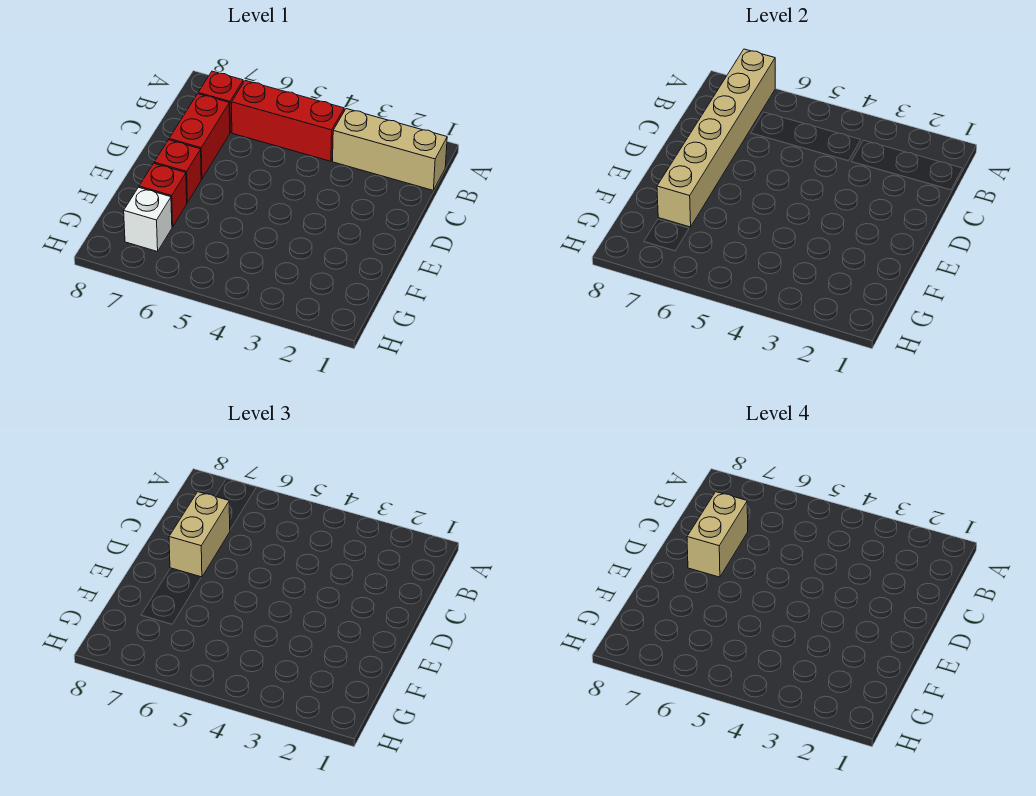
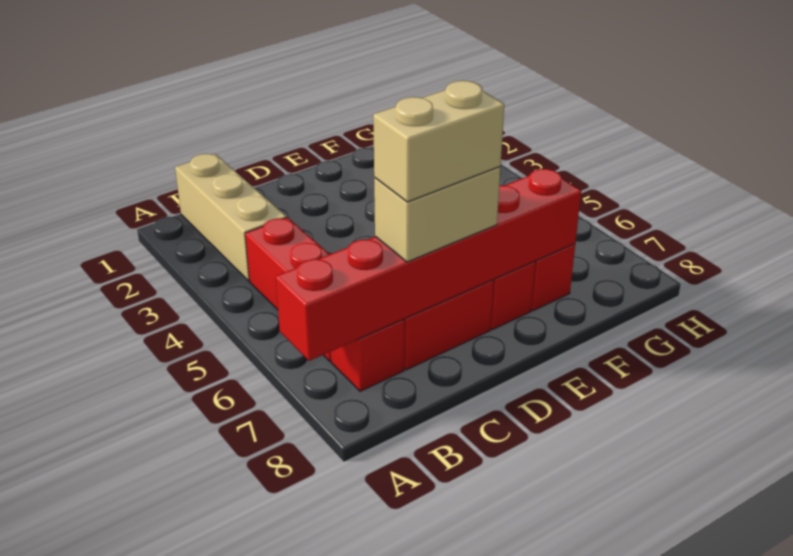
tan brick A7:F7 level 2 -> red brick A7:F7 level 2
white brick G7 level 1 -> none

